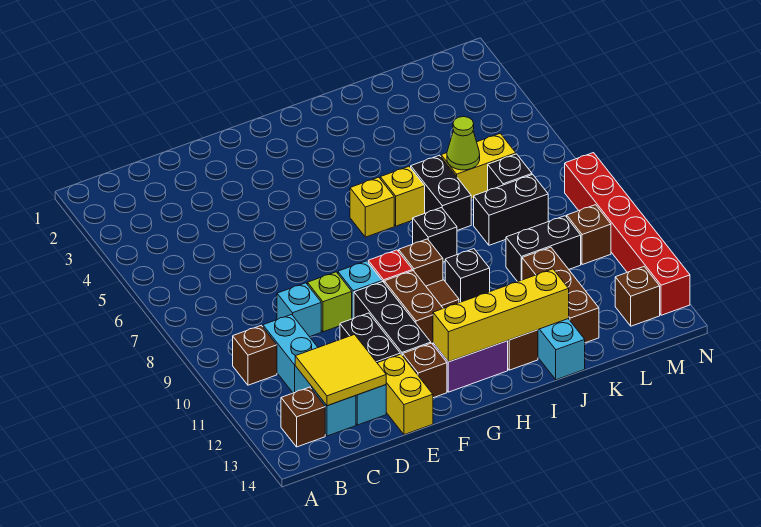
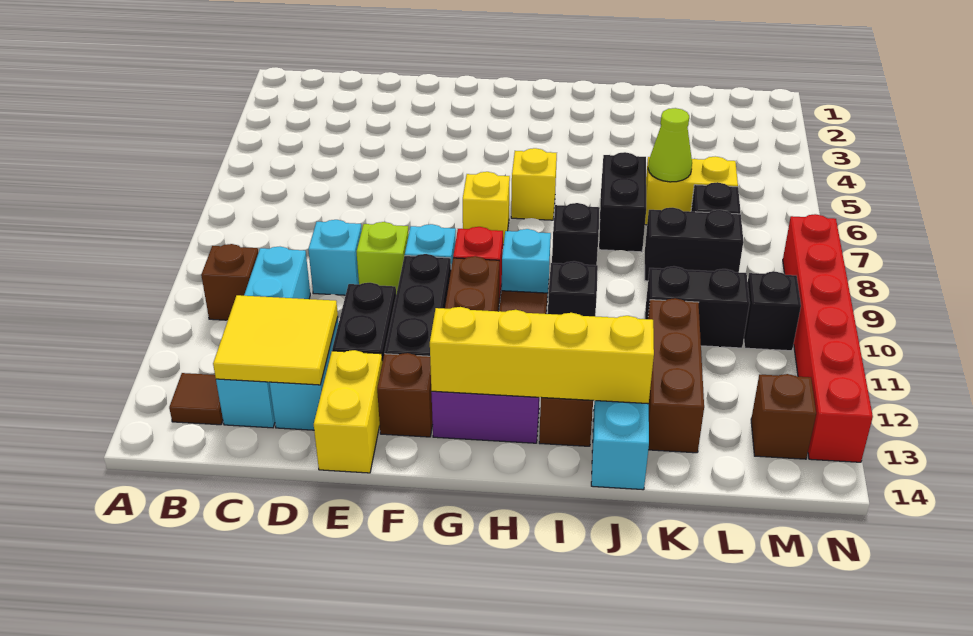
brown brick B13 level 1 -> brown tile B13 level 1
brown brick H9 level 1 -> cyan brick H9 level 1
yellow brick I6 level 1 -> yellow brick G7 level 1
brown brick M10 level 1 -> black brick M10 level 1

